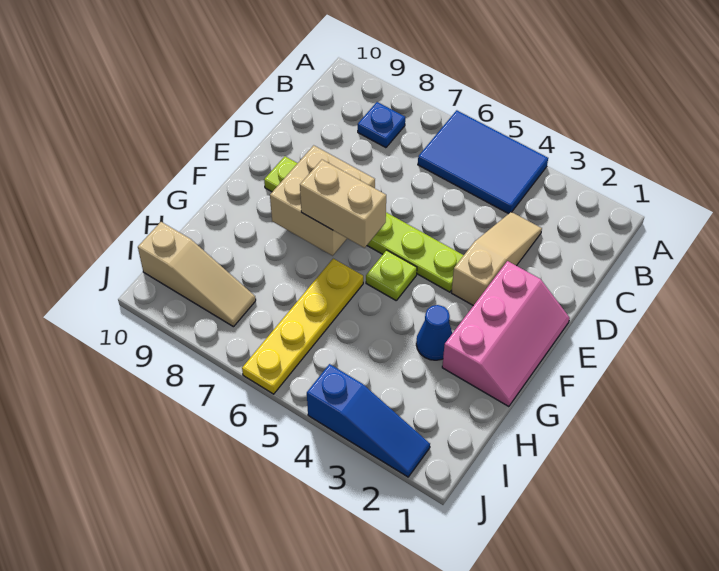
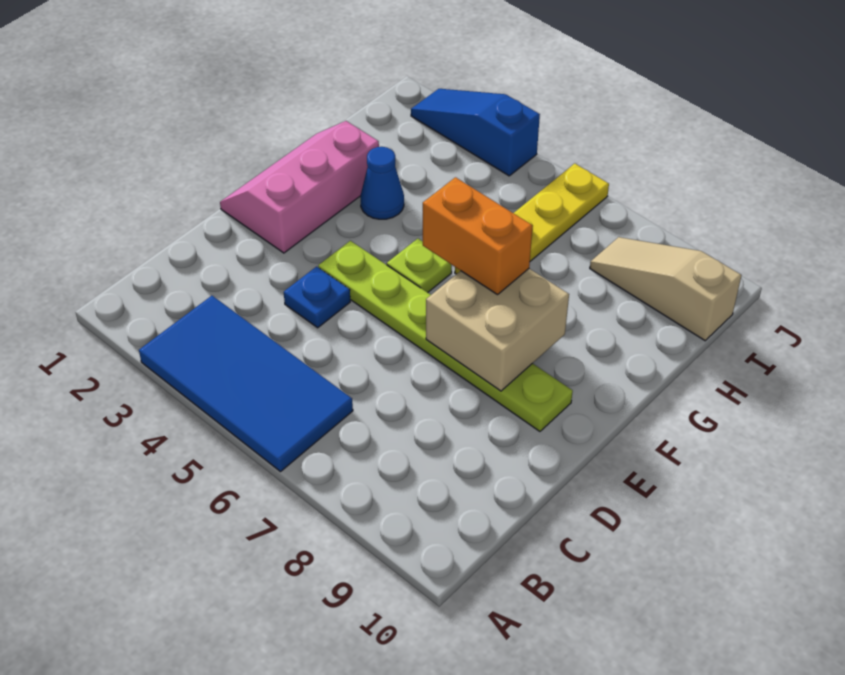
blue tile A4:B6 level 1 -> blue tile A3:B6 level 1
blue plate B8 level 1 -> blue plate D4 level 1
tan slope C3:E3 level 1 top E -> none
tan brick F6:F7 level 3 -> orange brick F6:F7 level 3

